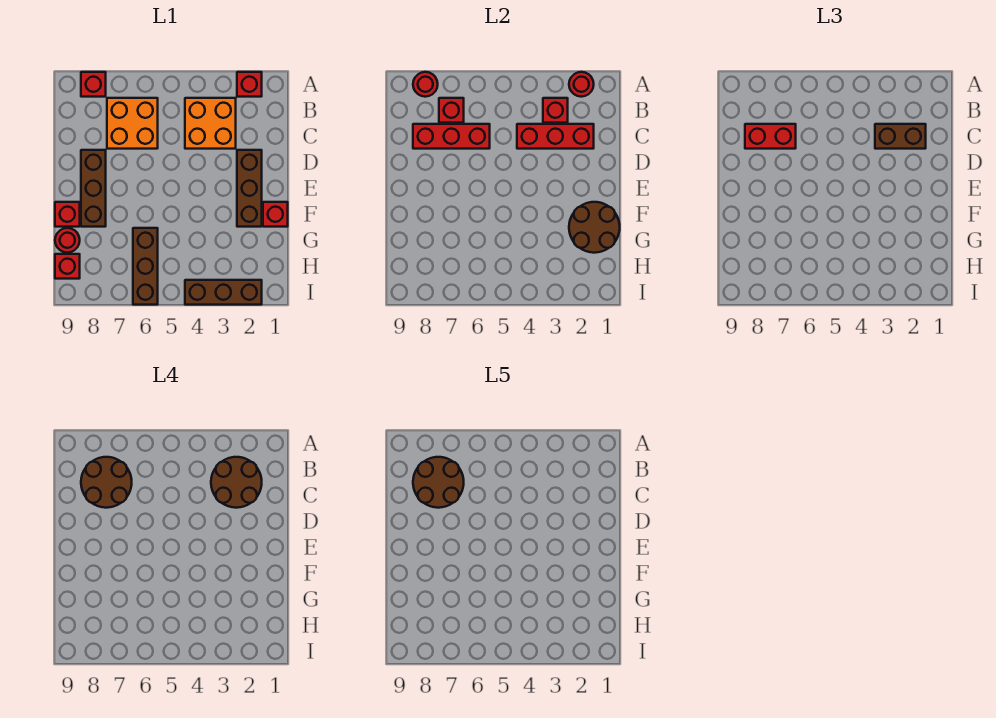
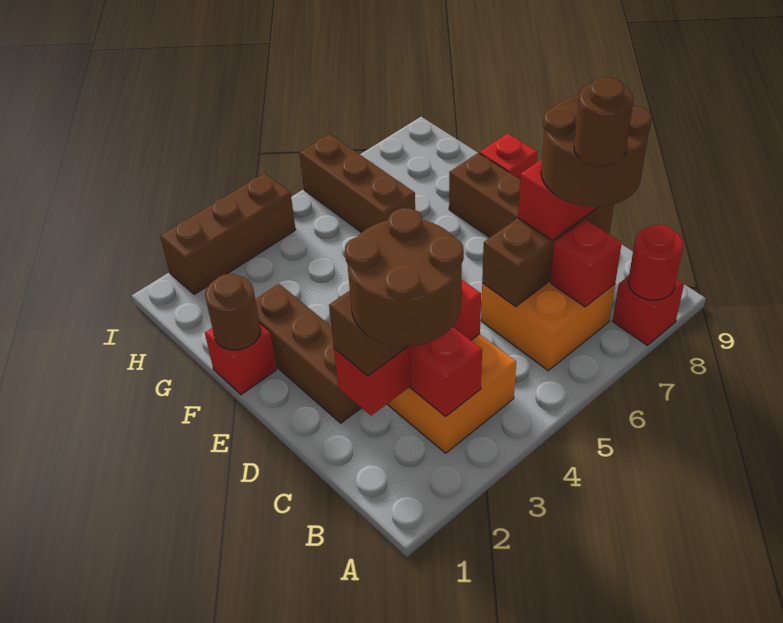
red brick A2 level 1 -> none
red round brick A2 level 2 -> none
brown round brick B7:C8 level 5 -> brown round brick B7 level 5
red brick C6:C8 level 2 -> brown brick C6:C8 level 2
brown round brick F1:G2 level 2 -> brown round brick F1 level 2
red round brick G9 level 1 -> none
red brick H9 level 1 -> none

